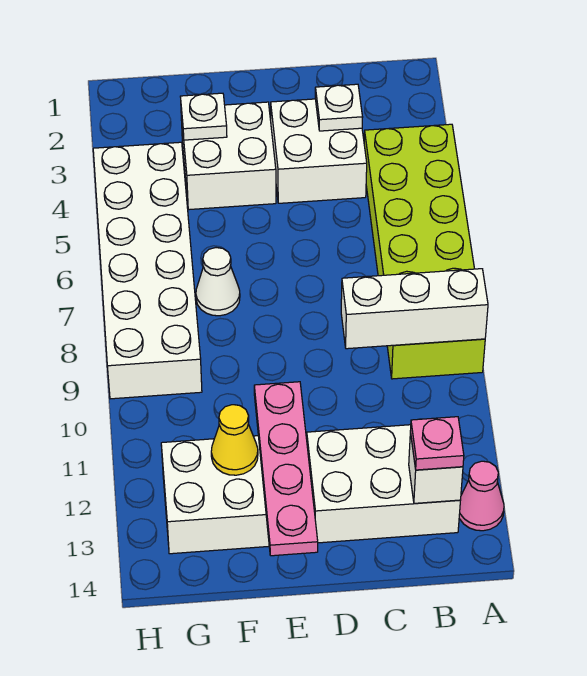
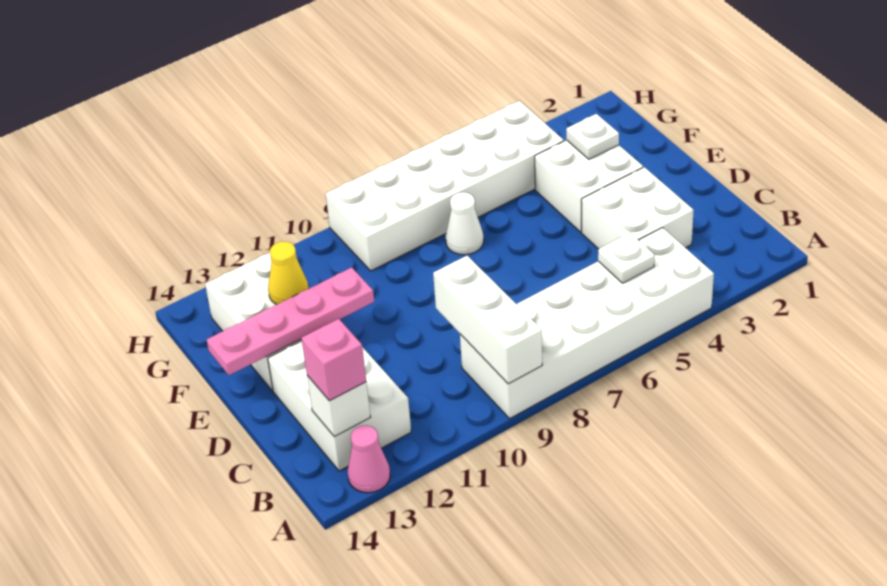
lime brick A4:B9 level 1 -> white brick A4:B9 level 1
pink plate B13 level 3 -> pink brick B13 level 3
white plate C3 level 2 -> white plate B5 level 2

